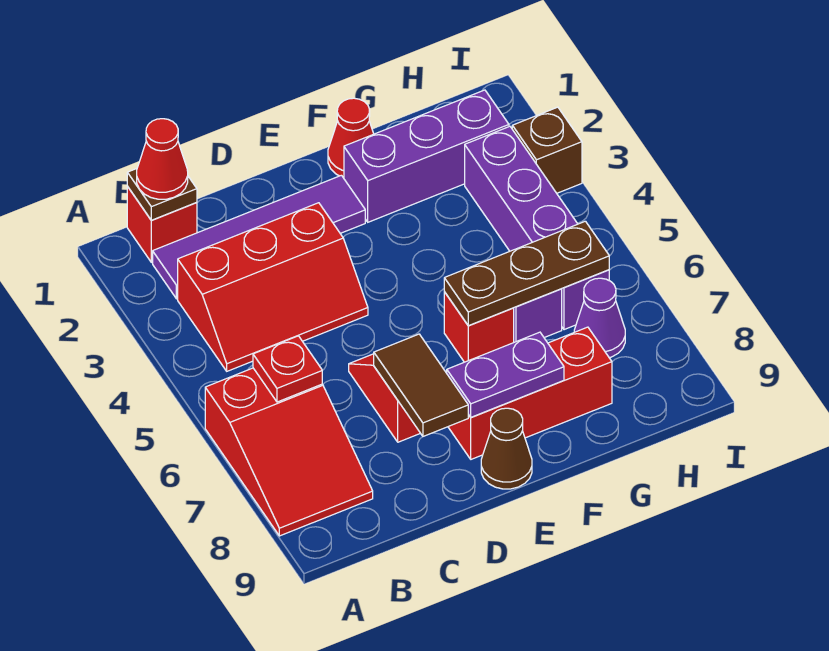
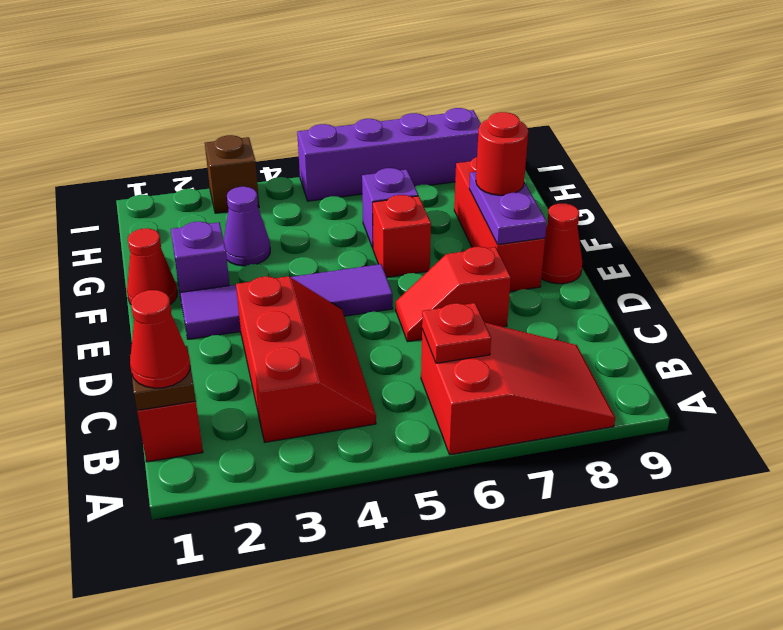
purple tile B2:E2 level 1 -> purple tile E2:E5 level 1
brown tile D7:D8 level 2 -> none
brown cone E9 level 1 -> red cone E9 level 1
purple brick F2:H2 level 1 -> purple brick F2 level 1
brown plate F6:H6 level 2 -> none
none -> red round brick F8 level 3
purple brick H3:H6 level 1 -> purple brick I5:I8 level 1
purple cone H7 level 1 -> purple cone G3 level 1

